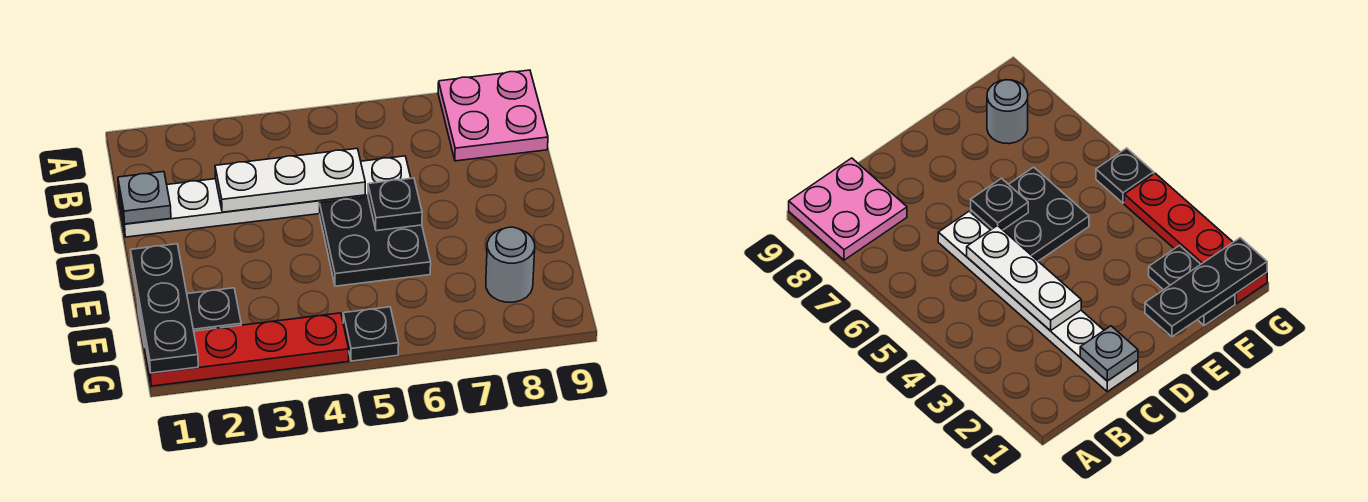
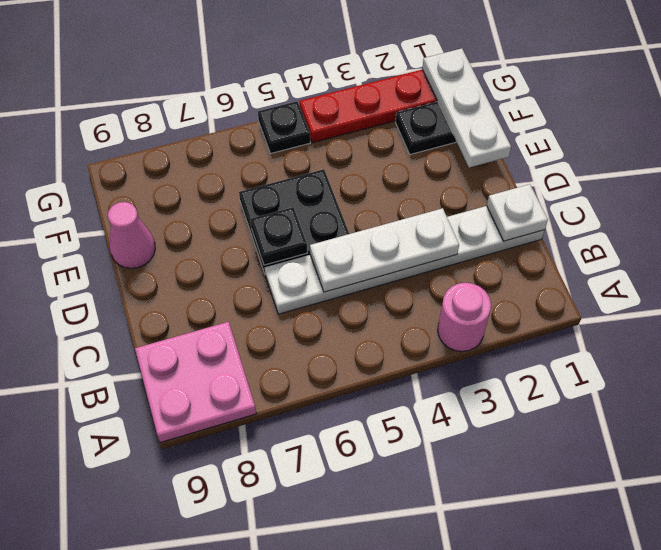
none -> pink round brick A3 level 1
grey plate C1 level 2 -> white plate C1 level 2
black plate E1:G1 level 2 -> white plate E1:G1 level 2
none -> pink cone E9 level 1
grey round brick F8 level 1 -> none

